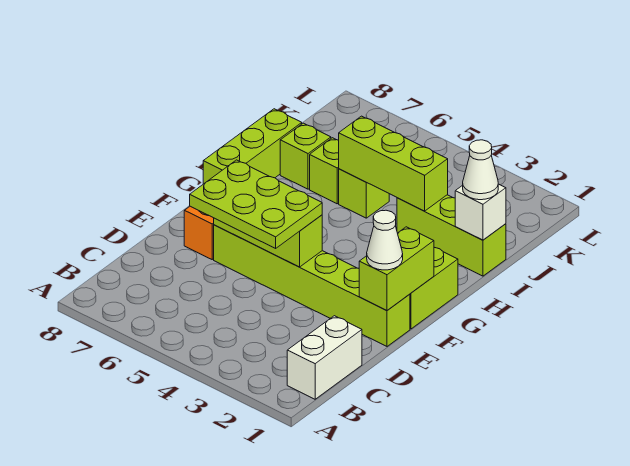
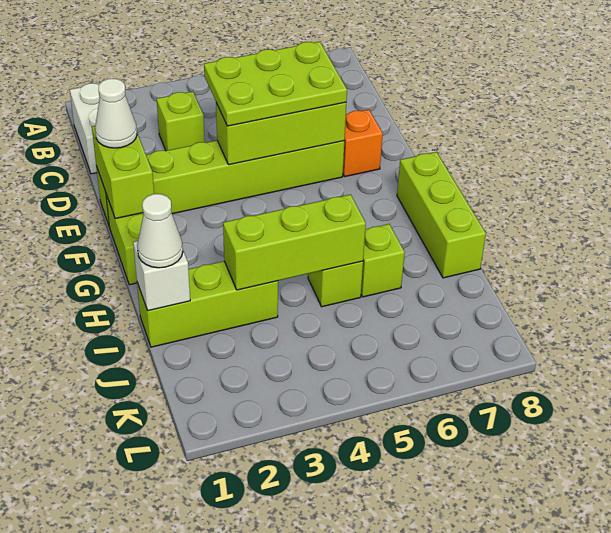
lime brick I7 level 1 -> lime brick C3 level 1

